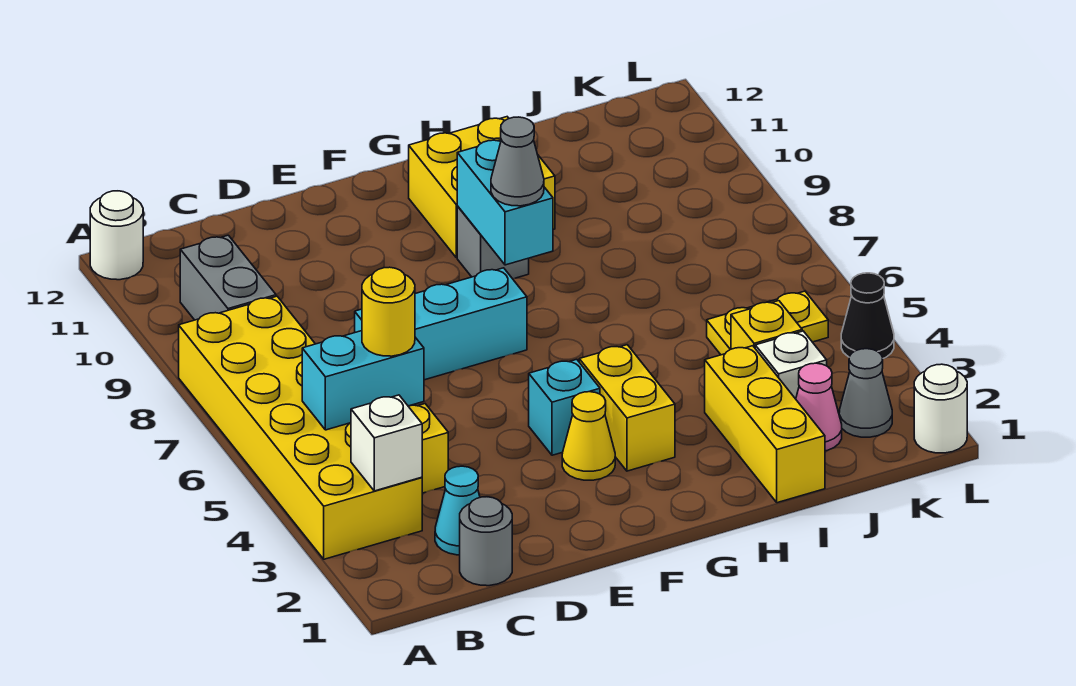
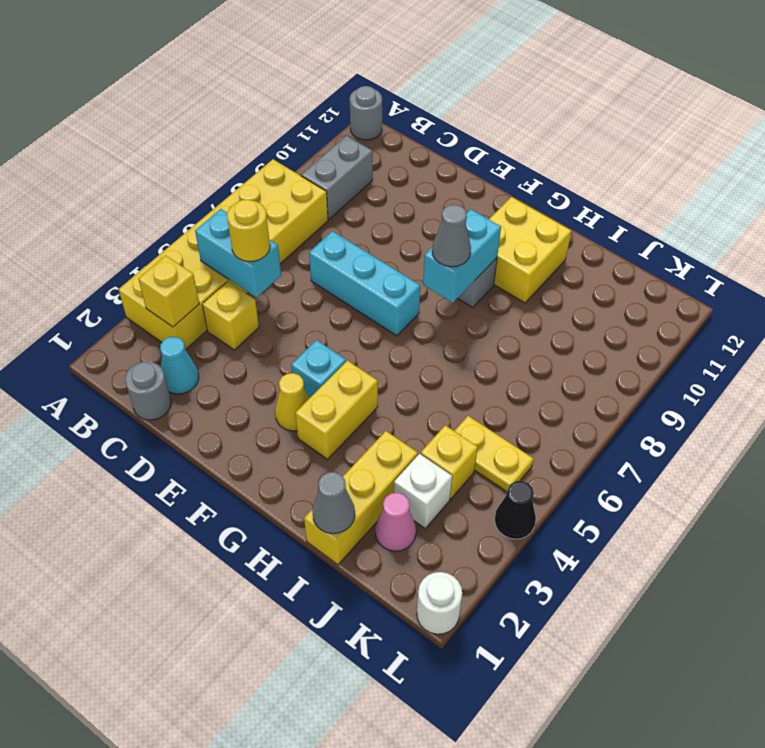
white round brick A12 level 1 -> grey round brick A12 level 1
white brick B3 level 2 -> yellow brick B3 level 2
grey cone K2 level 1 -> grey cone I1 level 2

